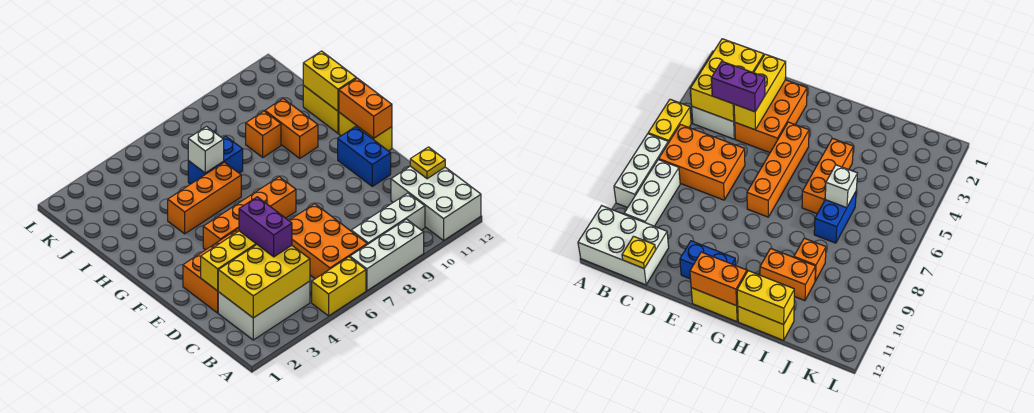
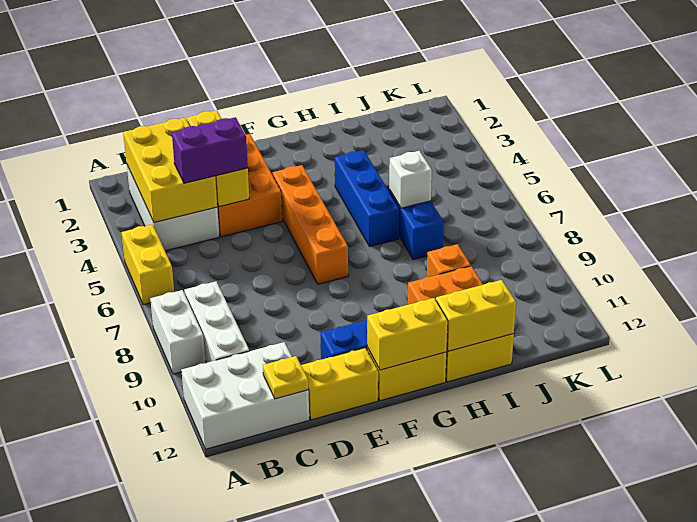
white brick A7:A9 level 1 -> white brick A8:A9 level 1
orange brick B6:D7 level 1 -> none
none -> yellow brick D12:E12 level 1
orange brick F12:G12 level 2 -> yellow brick F12:G12 level 2
orange brick H4:H6 level 1 -> blue brick H4:H6 level 1

